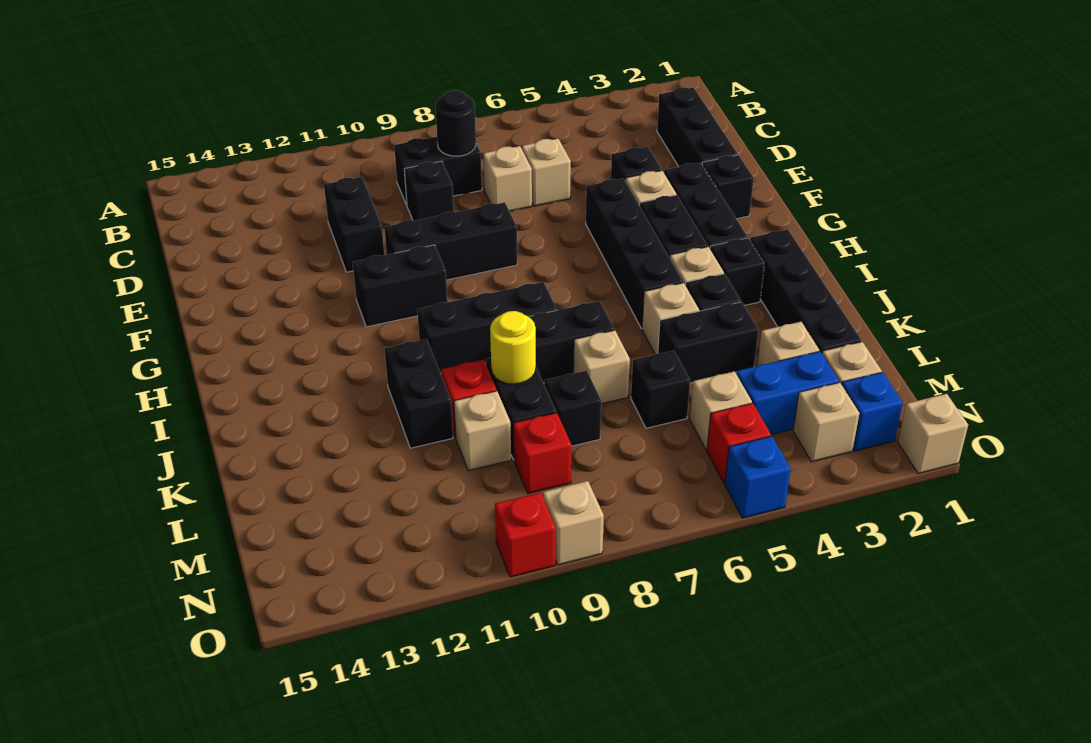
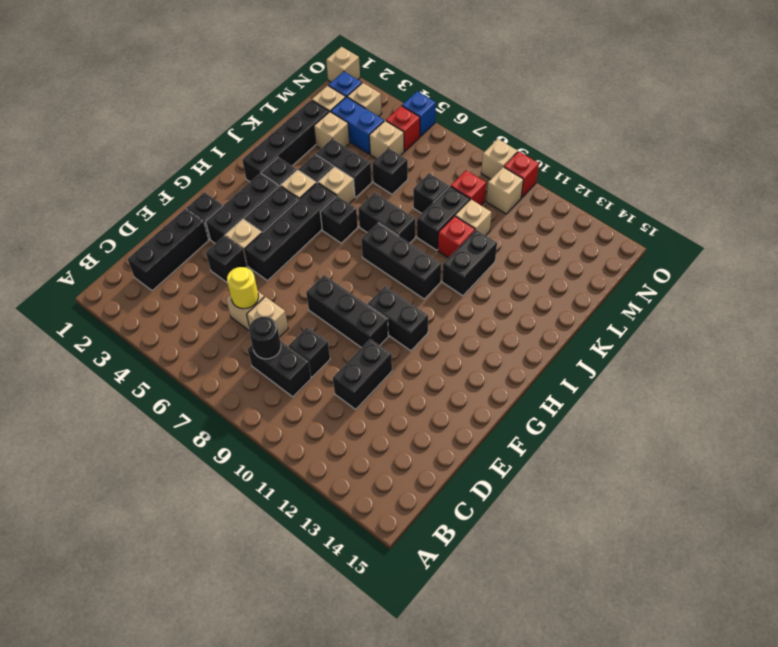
none -> black brick I6 level 1
tan brick K7 level 1 -> tan brick N10 level 1
yellow round brick K9 level 2 -> yellow round brick D6 level 2

